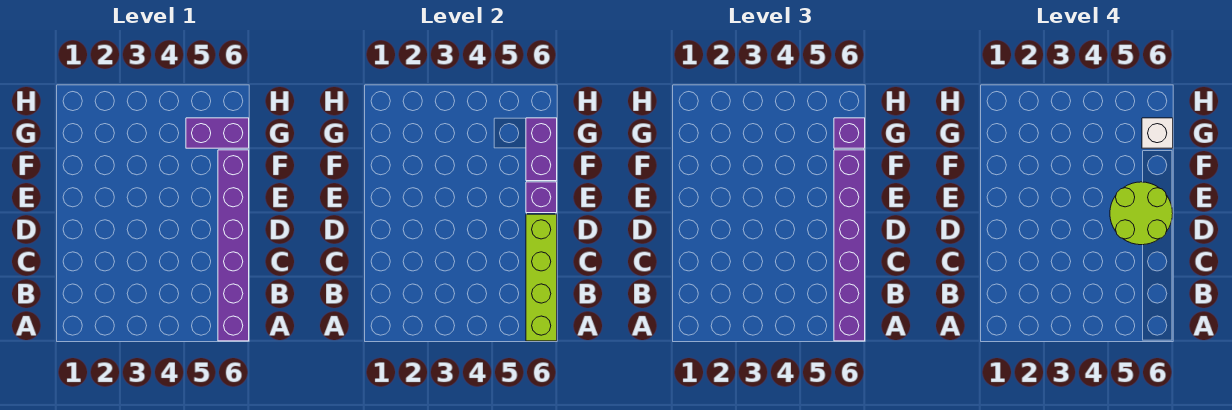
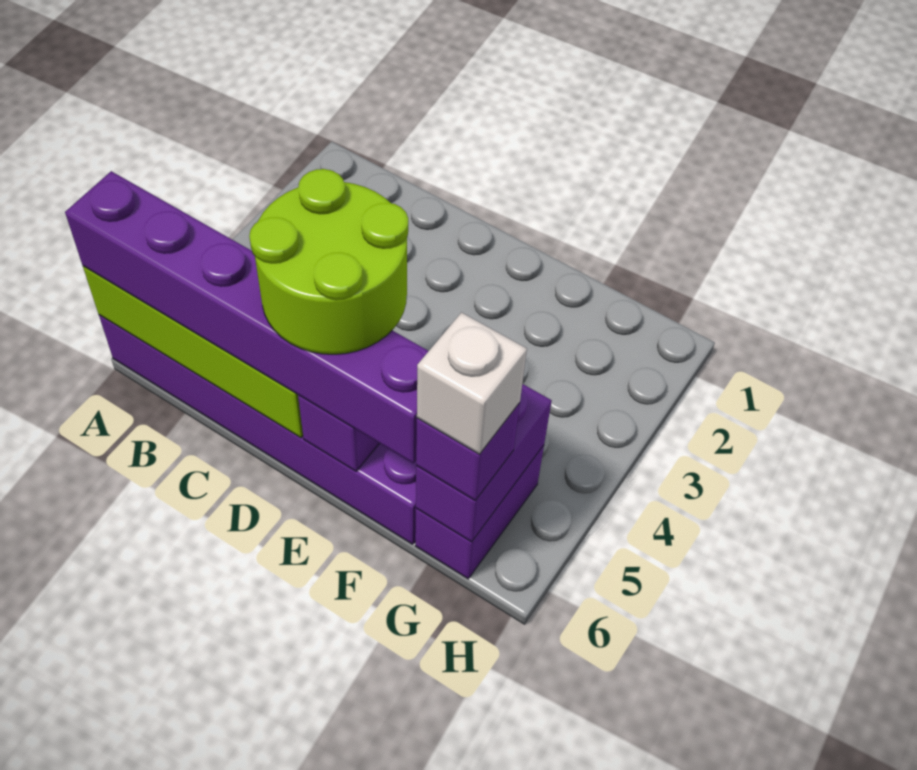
purple brick F6:G6 level 2 -> purple brick G5:G6 level 2

